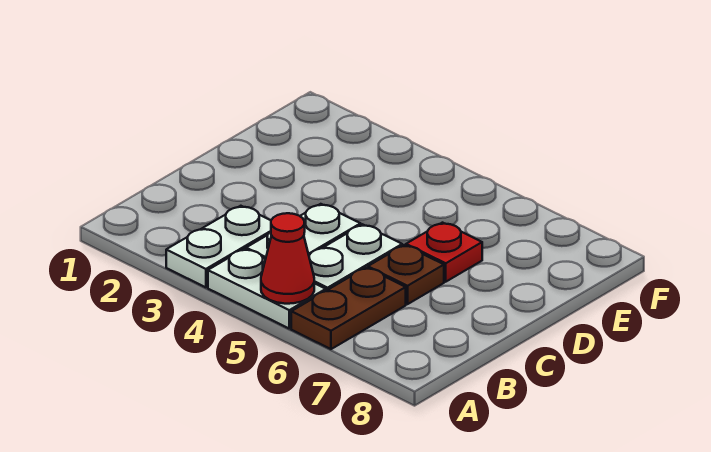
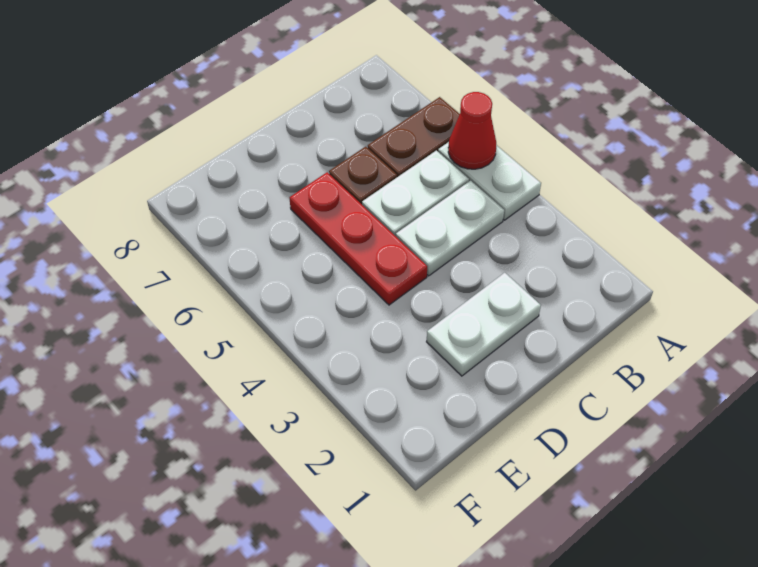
white plate A3:B3 level 1 -> white plate C2:D2 level 1
red plate D6 level 1 -> red plate D4:D6 level 1

